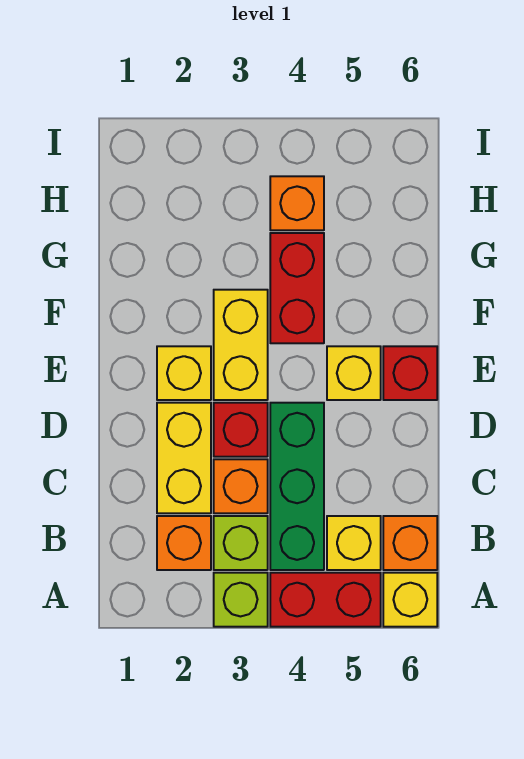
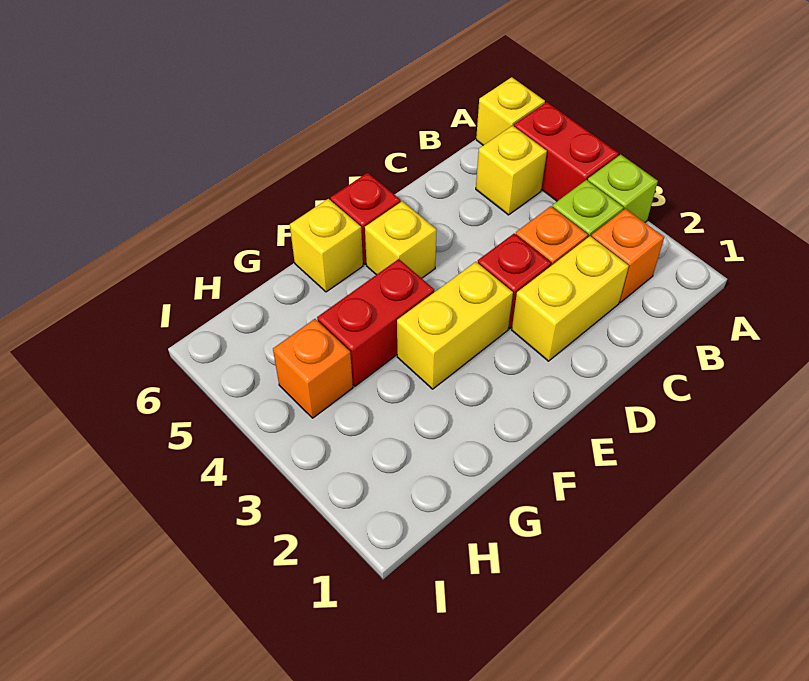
green brick B4:D4 level 1 -> none
orange brick B6 level 1 -> none
yellow brick E2 level 1 -> yellow brick F6 level 1

